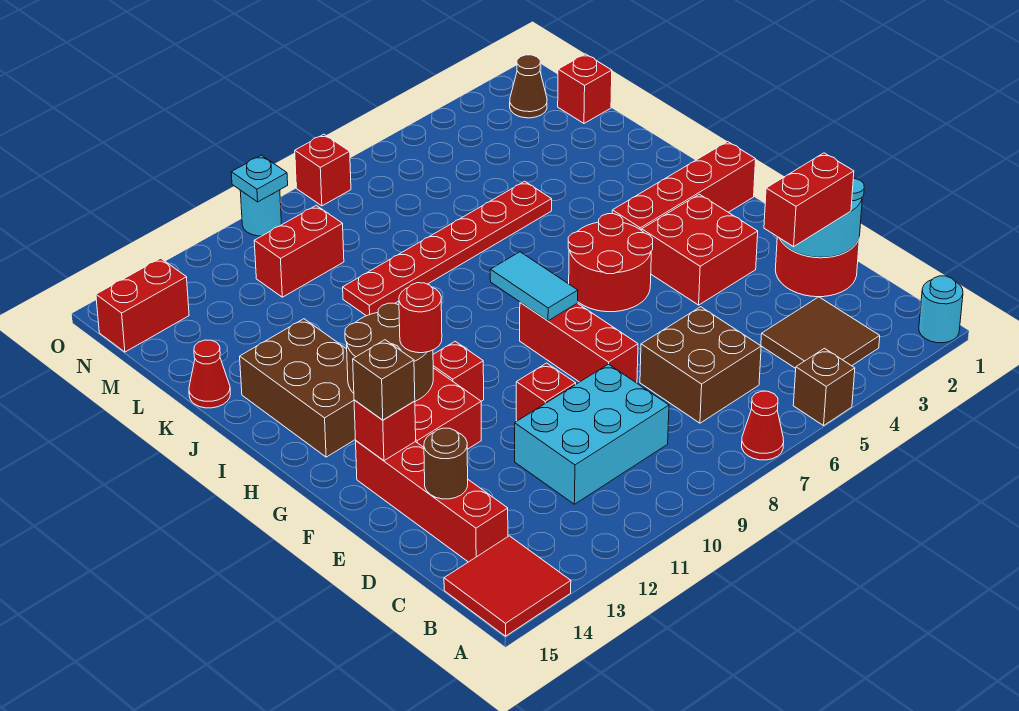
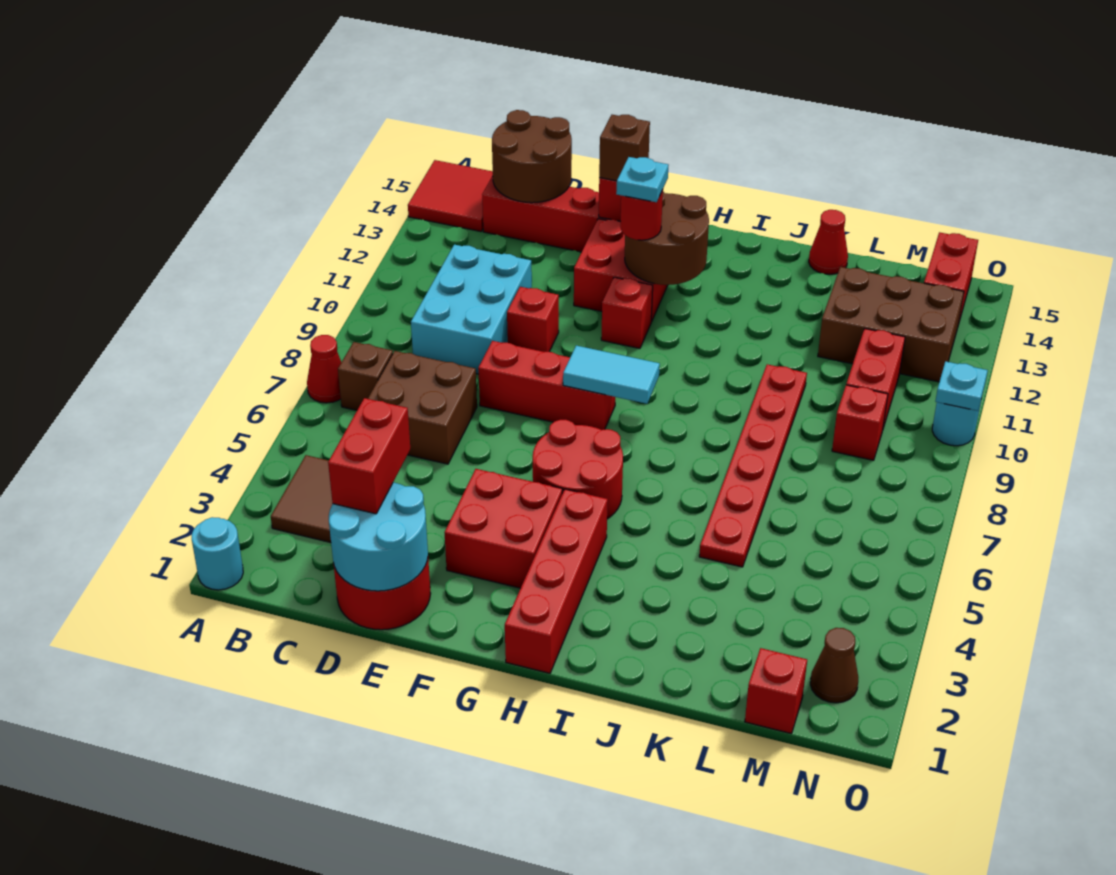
brown brick A5 level 1 -> brown brick B7 level 1
brown round brick D14 level 2 -> brown round brick C14:D15 level 2
none -> cyan plate G12 level 4
brown brick H13:J14 level 1 -> brown brick L12:N13 level 1
red brick O8 level 1 -> red brick M9 level 1

